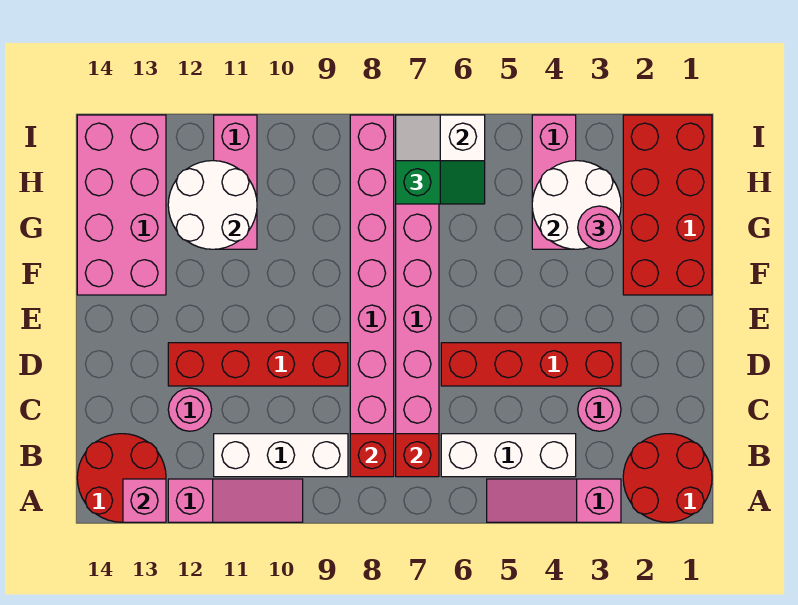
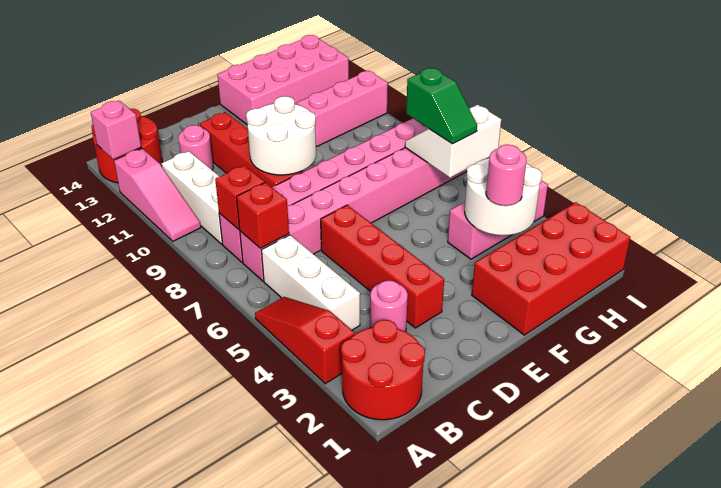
pink slope A3:A5 level 1 top 3 -> red slope A3:A5 level 1 top 3
white round brick G11:H12 level 2 -> white round brick D9:E10 level 2

